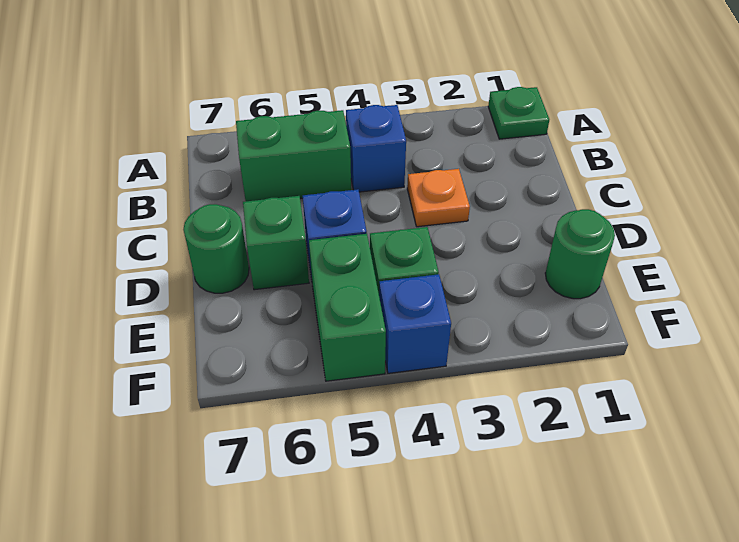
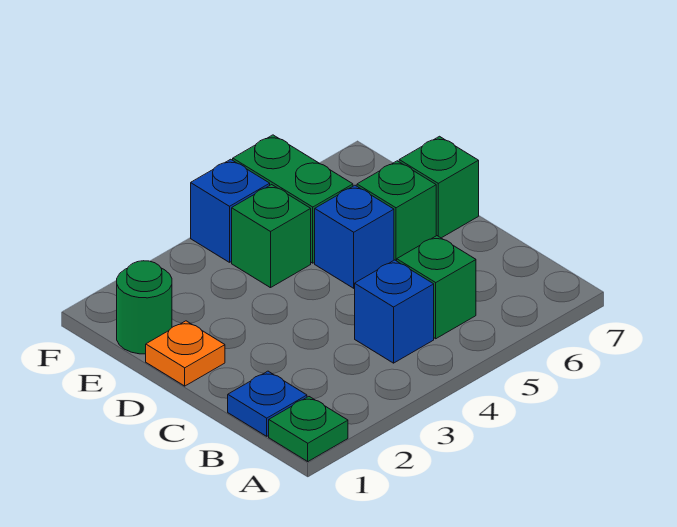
none -> blue plate B1 level 1
green brick B5:B6 level 1 -> green brick B5 level 1
orange plate C3 level 1 -> orange plate D1 level 1
green round brick D7 level 1 -> green brick D7 level 1

